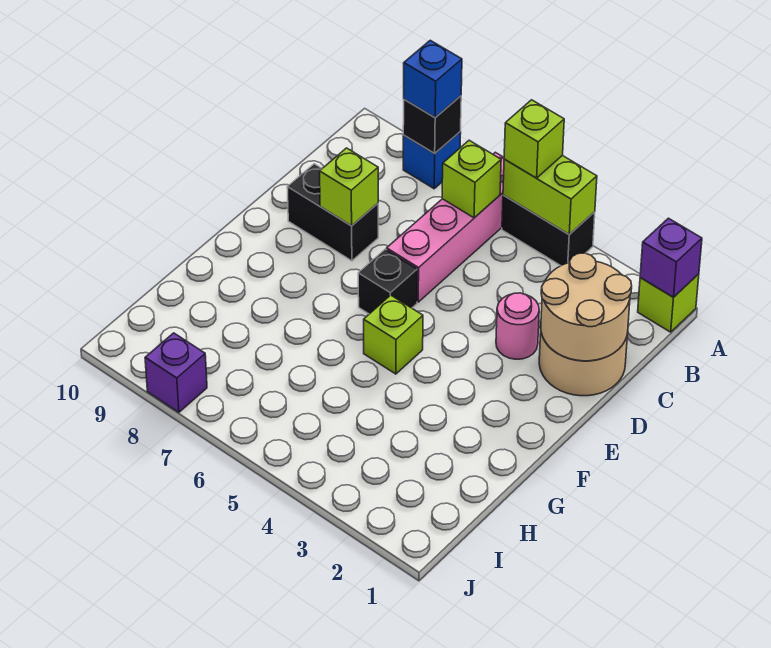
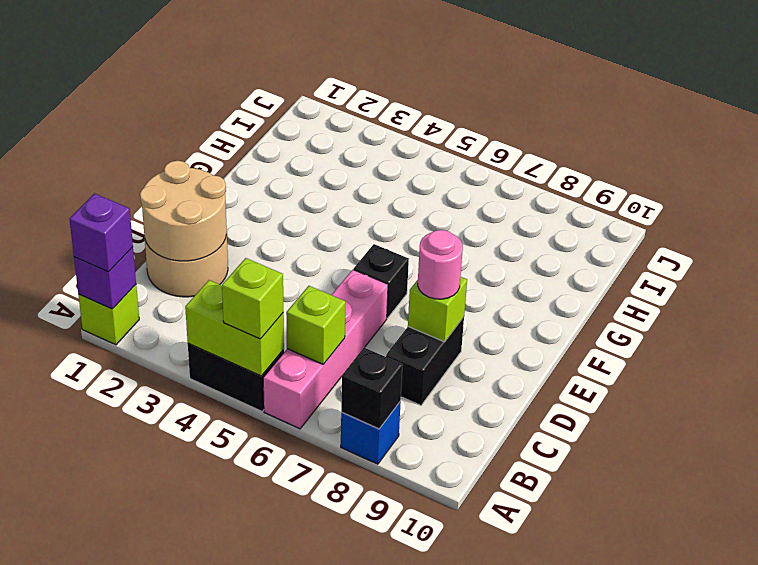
blue brick A8 level 3 -> none
pink round brick D3 level 1 -> pink round brick D8 level 3
black brick D8:D9 level 1 -> black brick C8:D8 level 1
lime brick F5 level 1 -> none
purple brick J8 level 1 -> purple brick A1 level 3

